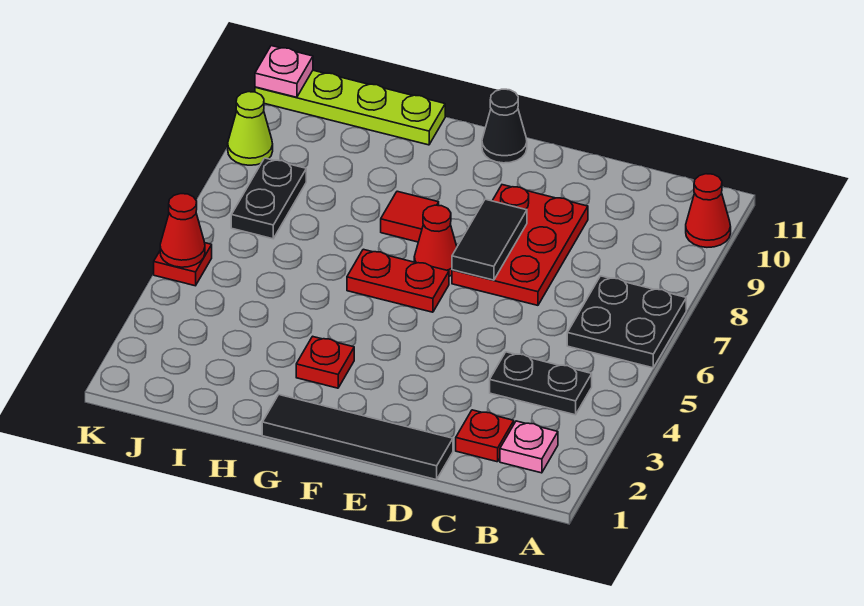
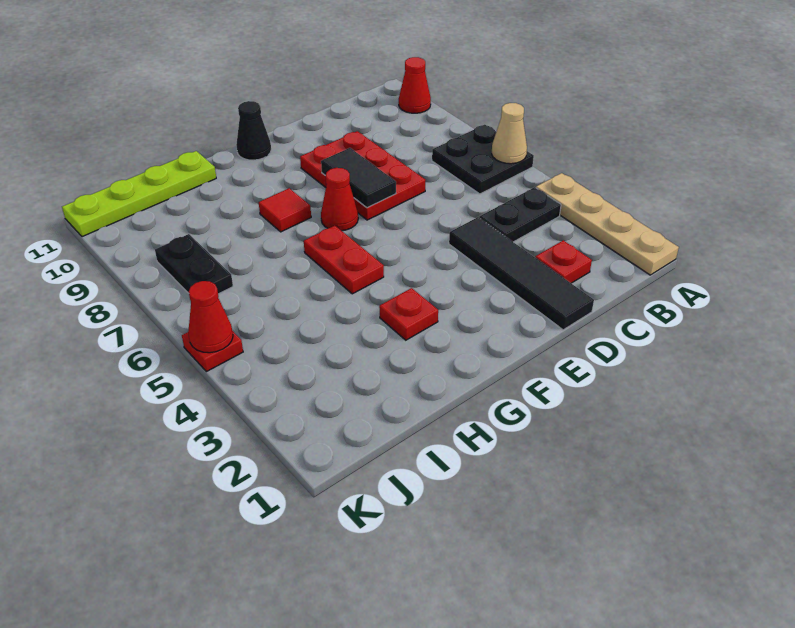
none -> tan plate A1:A4 level 1
none -> tan cone A6 level 2
pink plate B2 level 1 -> none
black tile D1:G1 level 1 -> black tile D1:D4 level 1
red plate F6:G6 level 1 -> red plate G5:G6 level 1
lime cone K9 level 1 -> none
pink plate K11 level 2 -> none

